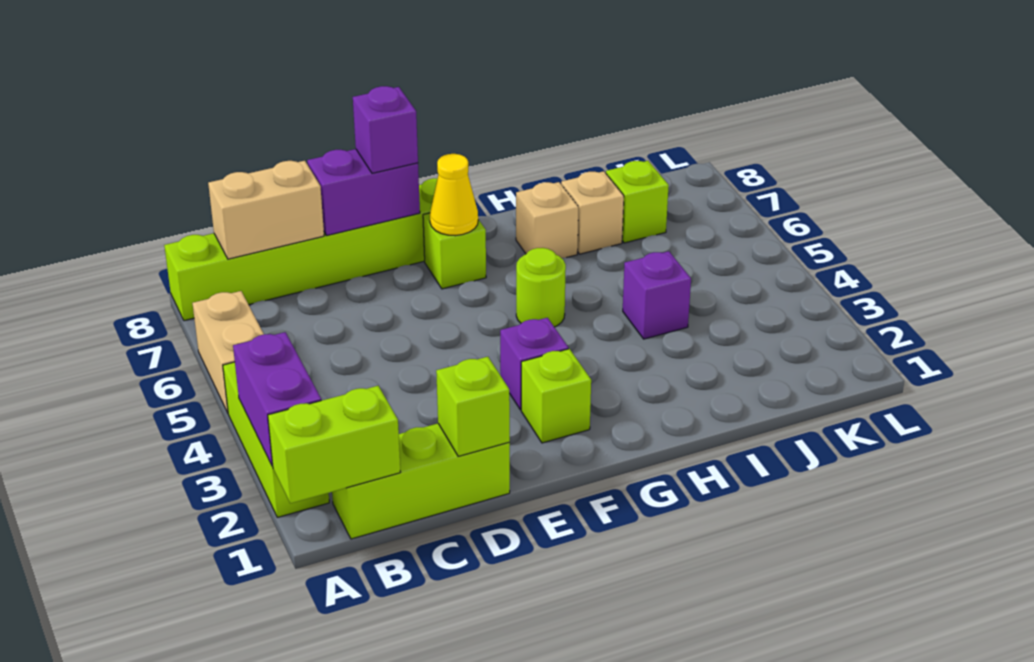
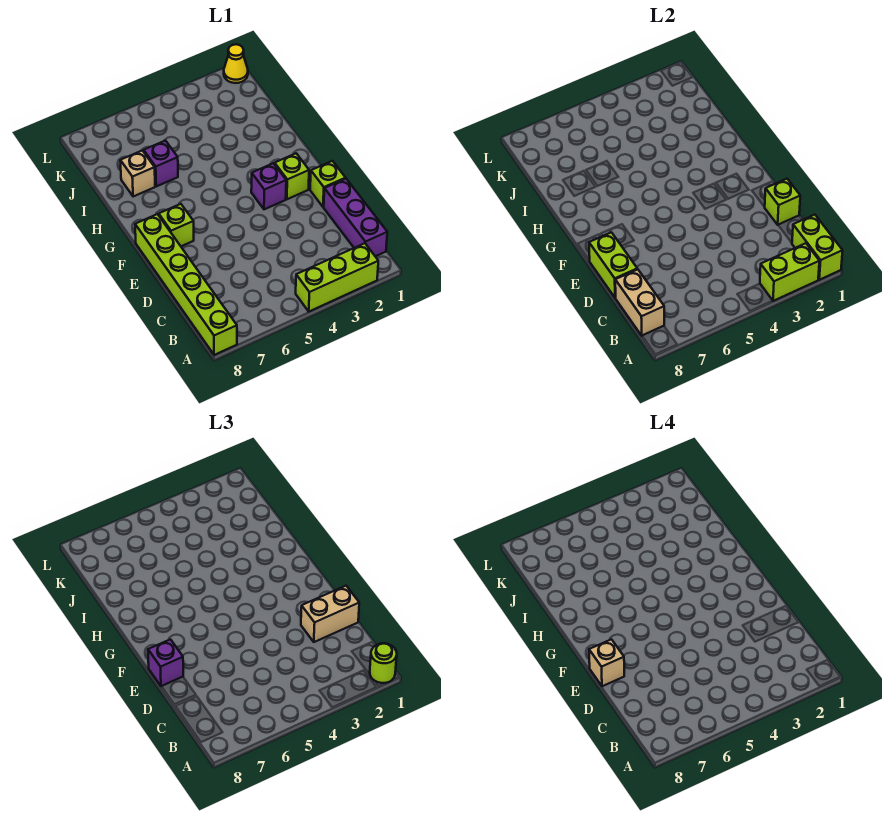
purple brick A2:A3 level 2 -> lime brick A2:A3 level 2
tan brick A5:A6 level 1 -> tan brick D1:D2 level 3
lime brick B1:D1 level 1 -> purple brick B1:D1 level 1
purple brick D8:E8 level 2 -> lime brick D8:E8 level 2
yellow cone F7 level 2 -> yellow cone L1 level 1
lime round brick G5 level 1 -> lime round brick A1 level 3
tan brick H7 level 1 -> tan brick E8 level 4
purple brick I4 level 1 -> purple brick I6 level 1
lime brick J7 level 1 -> lime brick E1 level 1

